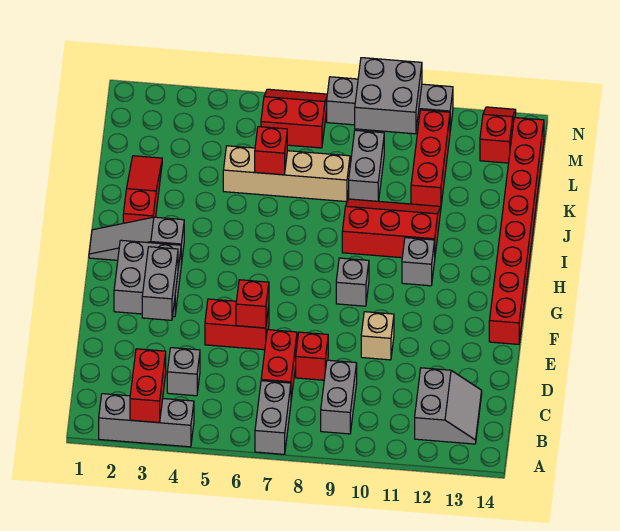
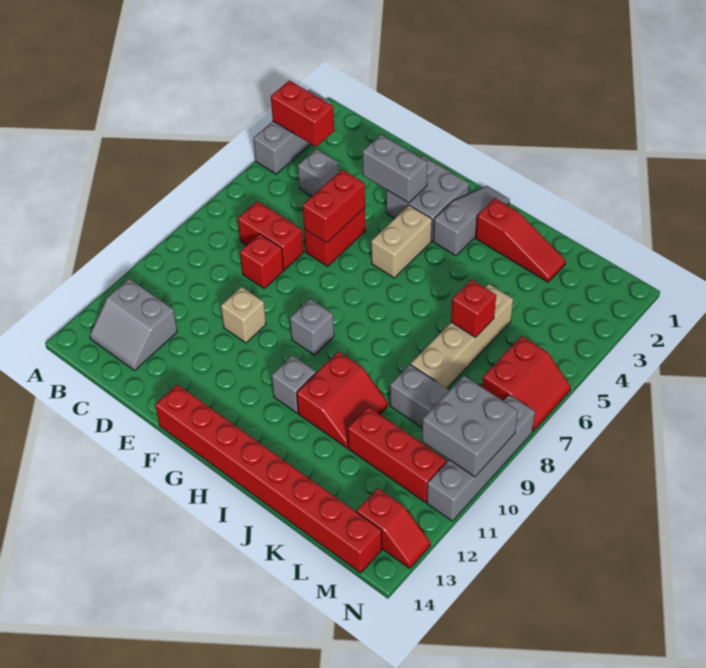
grey brick A7:B7 level 1 -> none
grey brick B9:C9 level 1 -> none
red brick E6 level 2 -> red brick E5:E6 level 2
none -> tan brick G4:G5 level 1
red slope I9:J11 level 1 top I -> red slope I10:J11 level 1 top I

